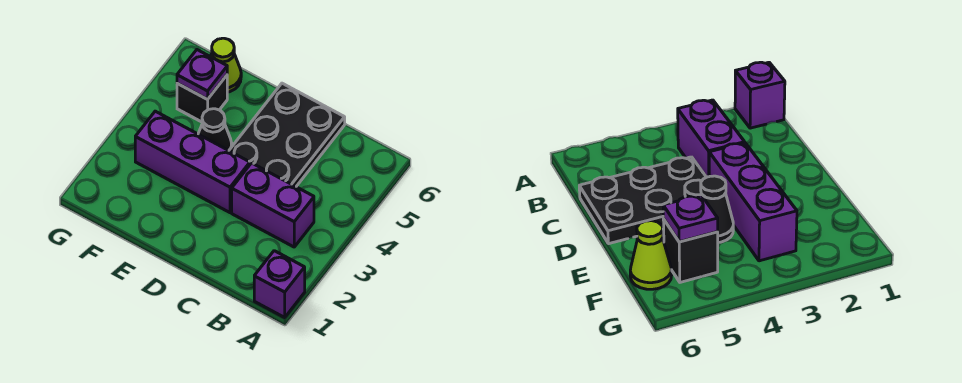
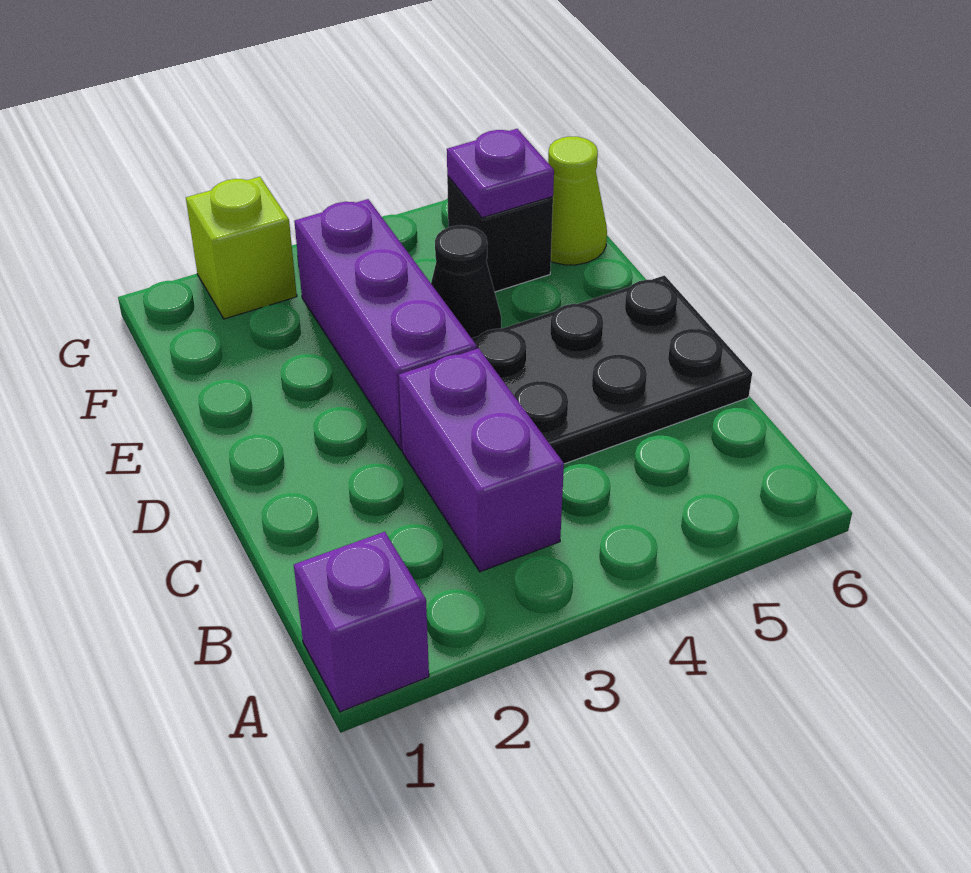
none -> lime brick G2 level 1

